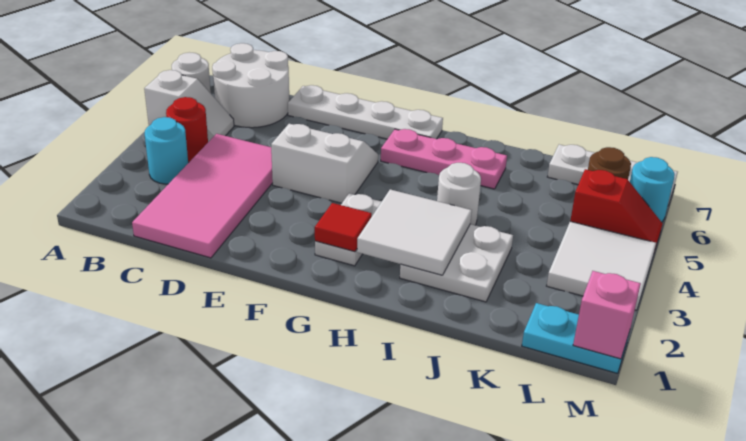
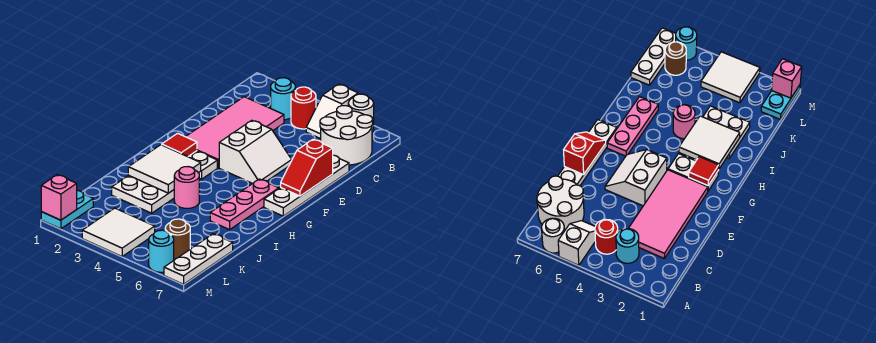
pink tile C1:D4 level 1 -> pink tile C2:F3 level 1
white round brick I4 level 1 -> pink round brick I4 level 1
red slope L5:M5 level 1 top L -> red slope E7:F7 level 2 top E

